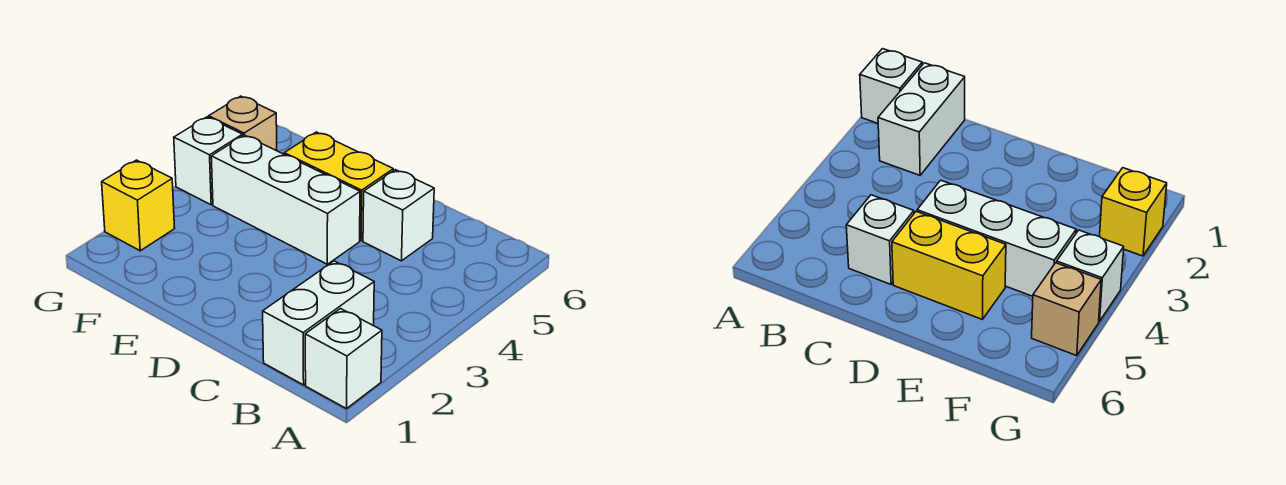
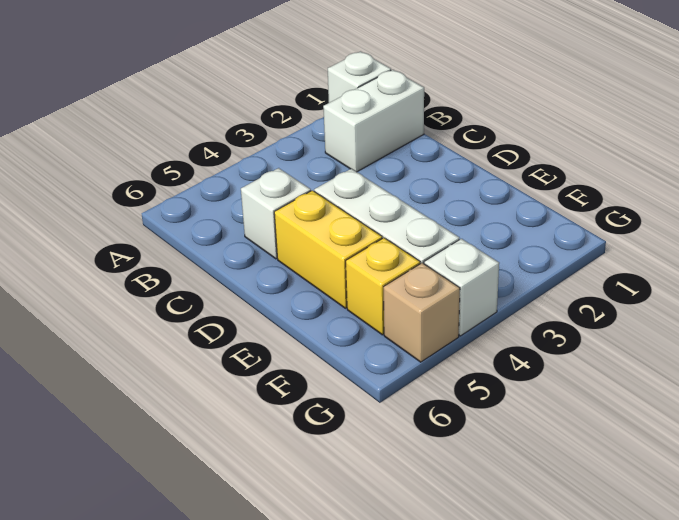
yellow brick G2 level 1 -> yellow brick F5 level 1

